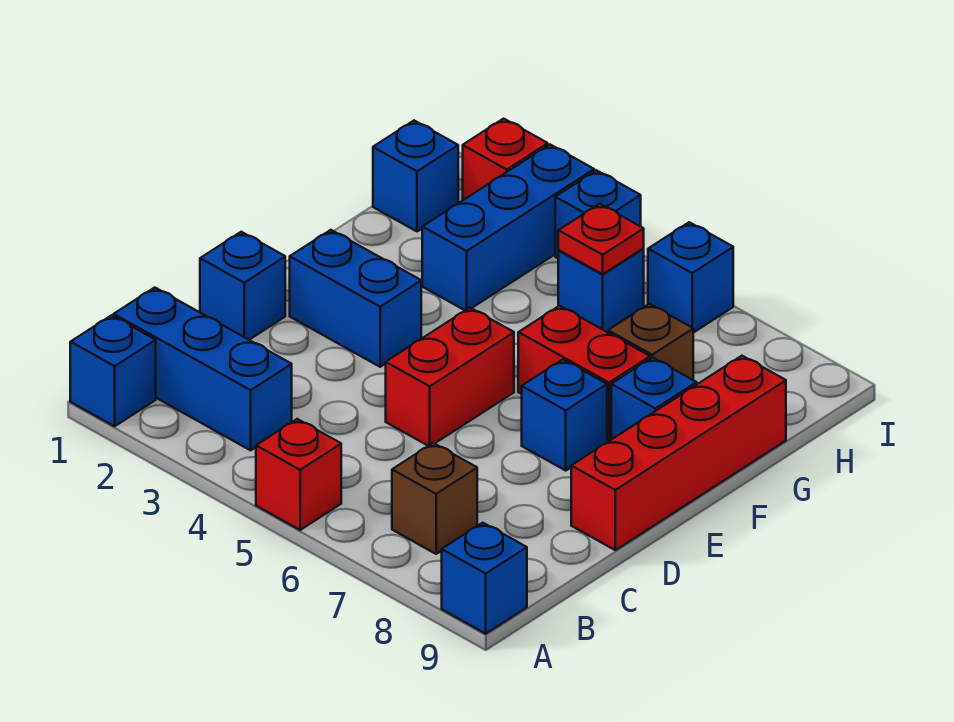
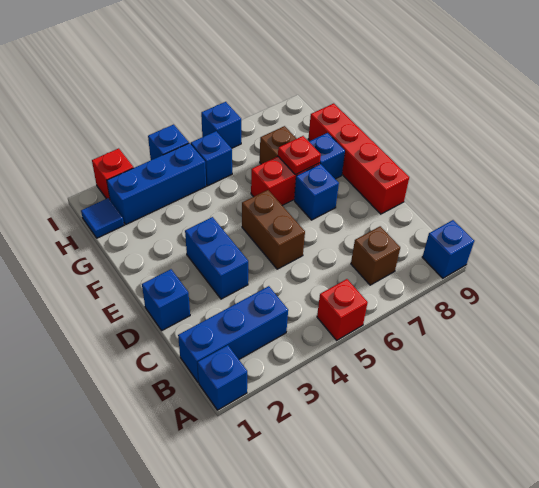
red brick D5:E5 level 1 -> brown brick D5:E5 level 1
blue brick E2:E3 level 1 -> blue brick D3:E3 level 1
blue brick G3:I3 level 1 -> blue brick H2:H4 level 1
blue brick H1 level 1 -> blue tile H1 level 1
red plate H5 level 2 -> red plate F7 level 2

